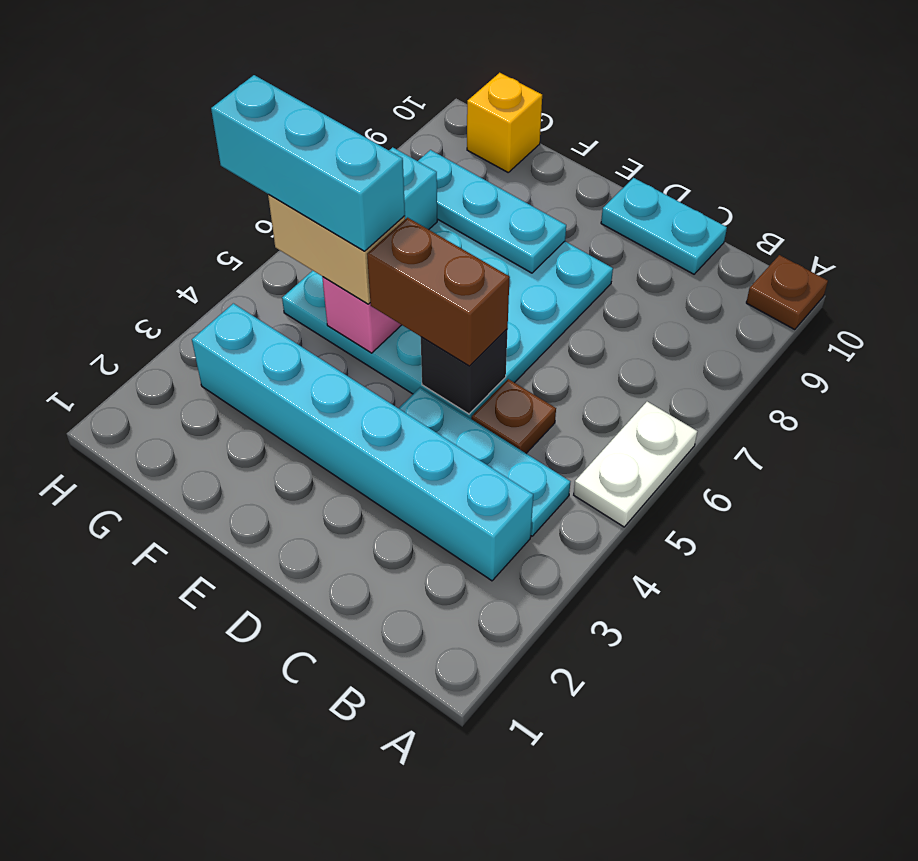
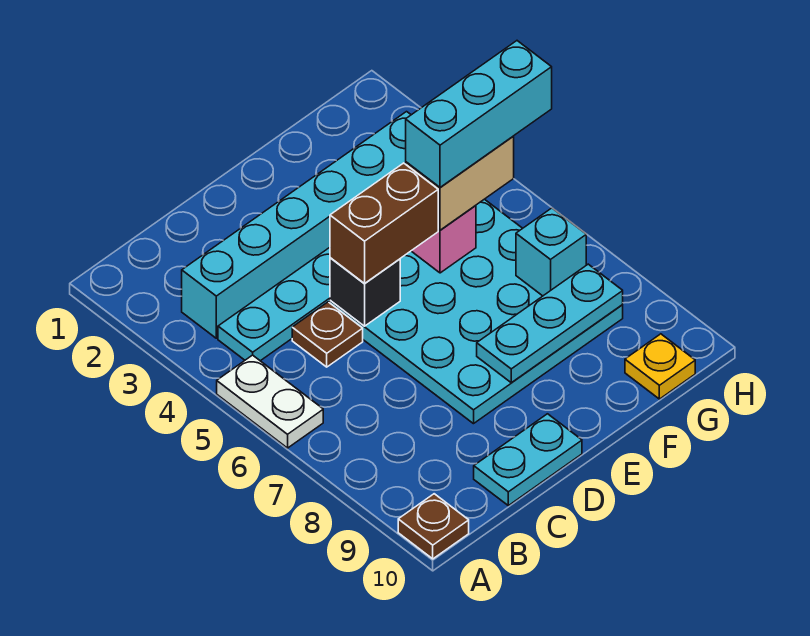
yellow brick G10 level 1 -> yellow plate G10 level 1

